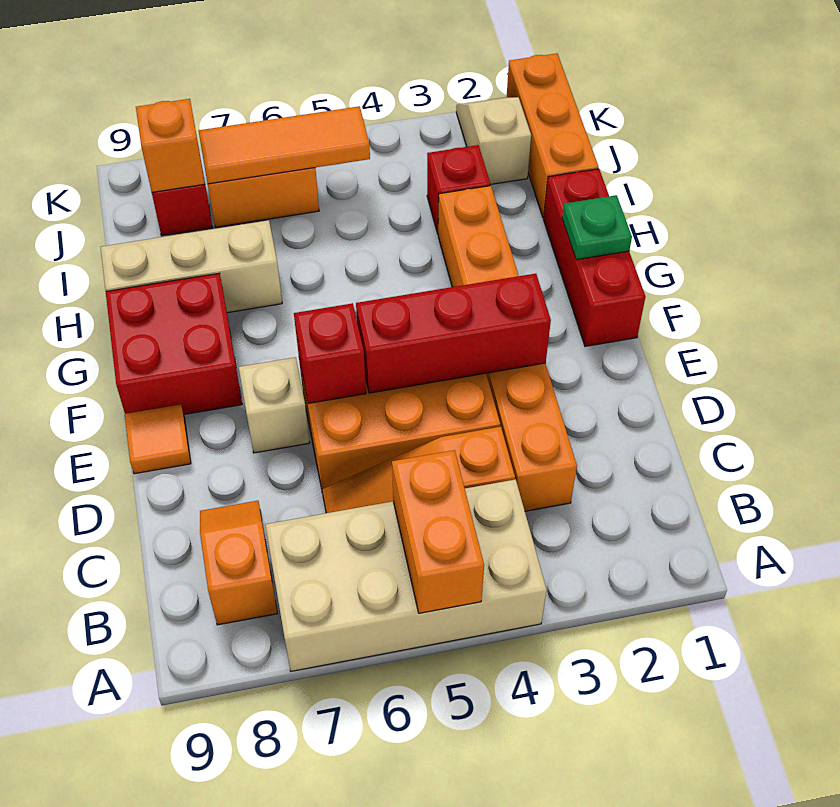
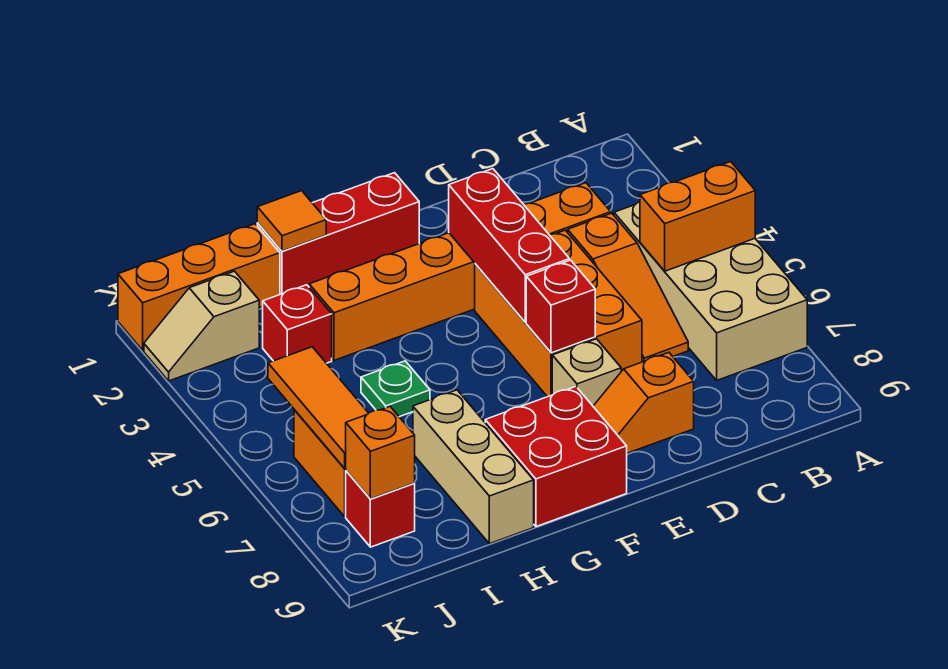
orange slope B8:C8 level 1 top B -> orange slope D8:E8 level 1 top D
orange tile E9 level 1 -> orange tile H1 level 2
green plate G1 level 2 -> green plate H5 level 1

